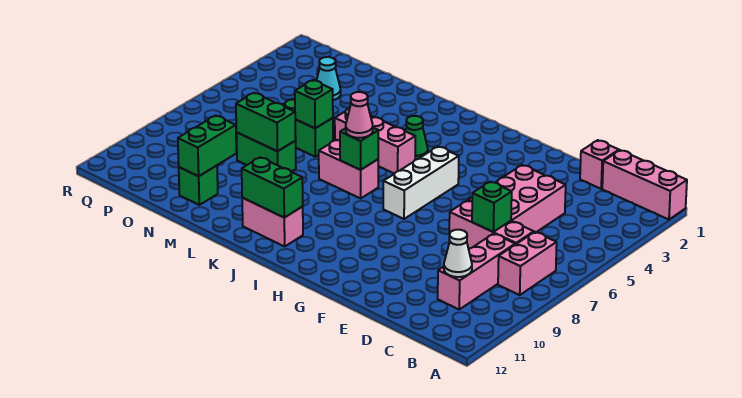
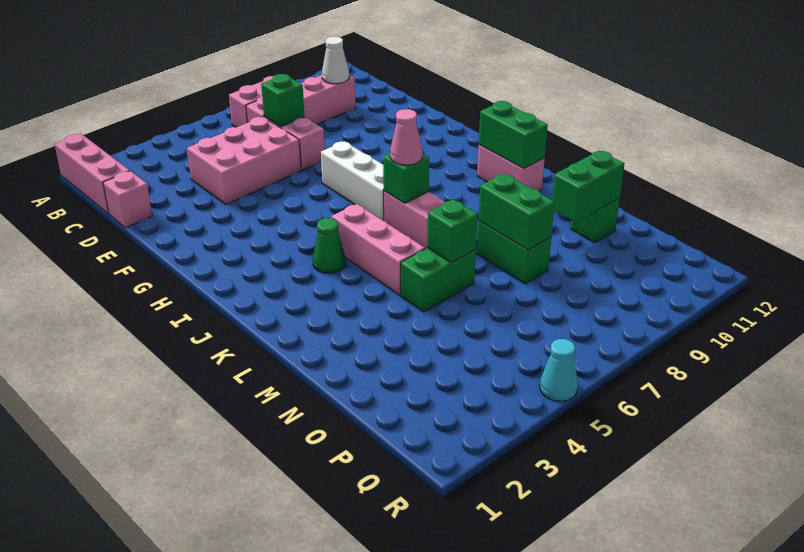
white brick H5:H7 level 1 -> white brick G7:I7 level 1
green brick M6:N6 level 1 -> green brick M5:M6 level 1
cyan cone O3 level 1 -> cyan cone R5 level 1

